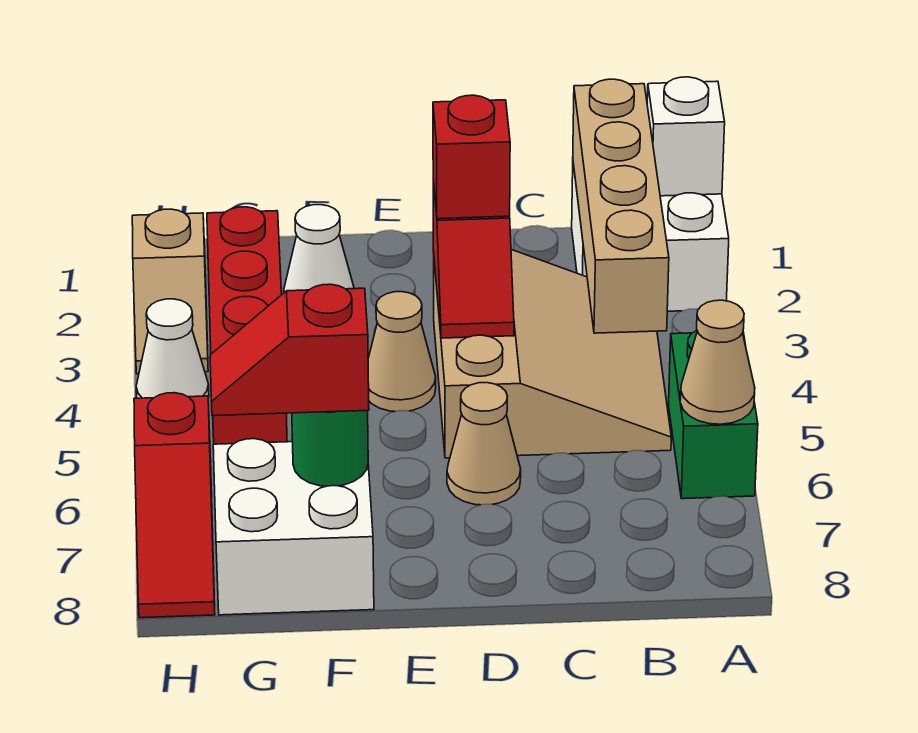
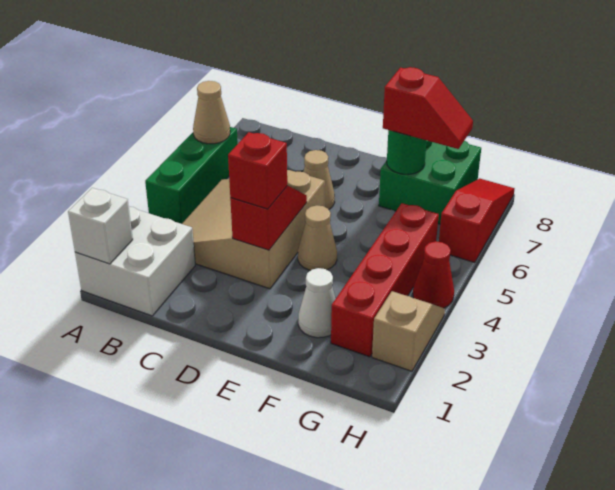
green brick A5:A6 level 1 -> green brick A4:A6 level 1
tan brick B1:B4 level 2 -> none
white brick F7:G8 level 1 -> green brick F7:G8 level 1
white cone H4 level 1 -> red cone H4 level 1

